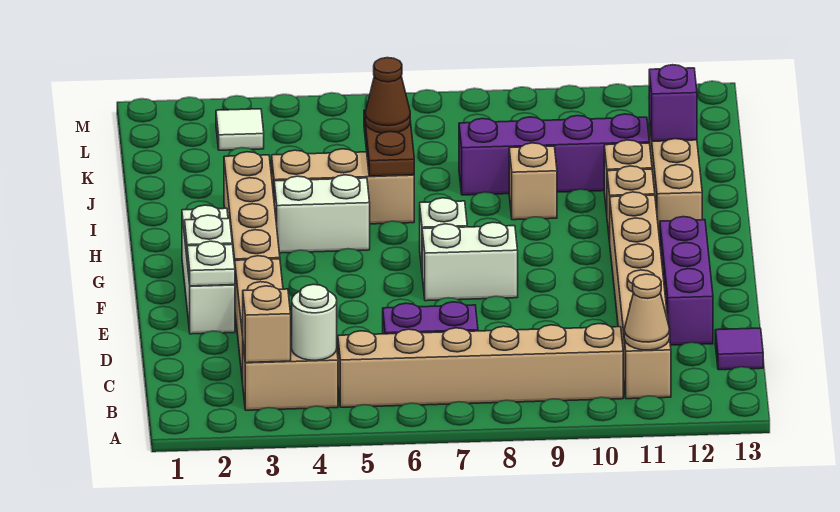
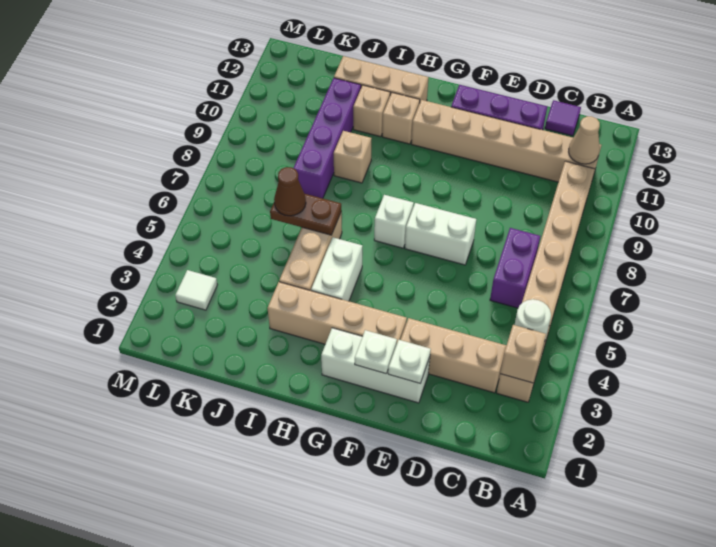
white brick F7:F8 level 1 -> white brick E7:F7 level 1
purple brick J12 level 2 -> none

